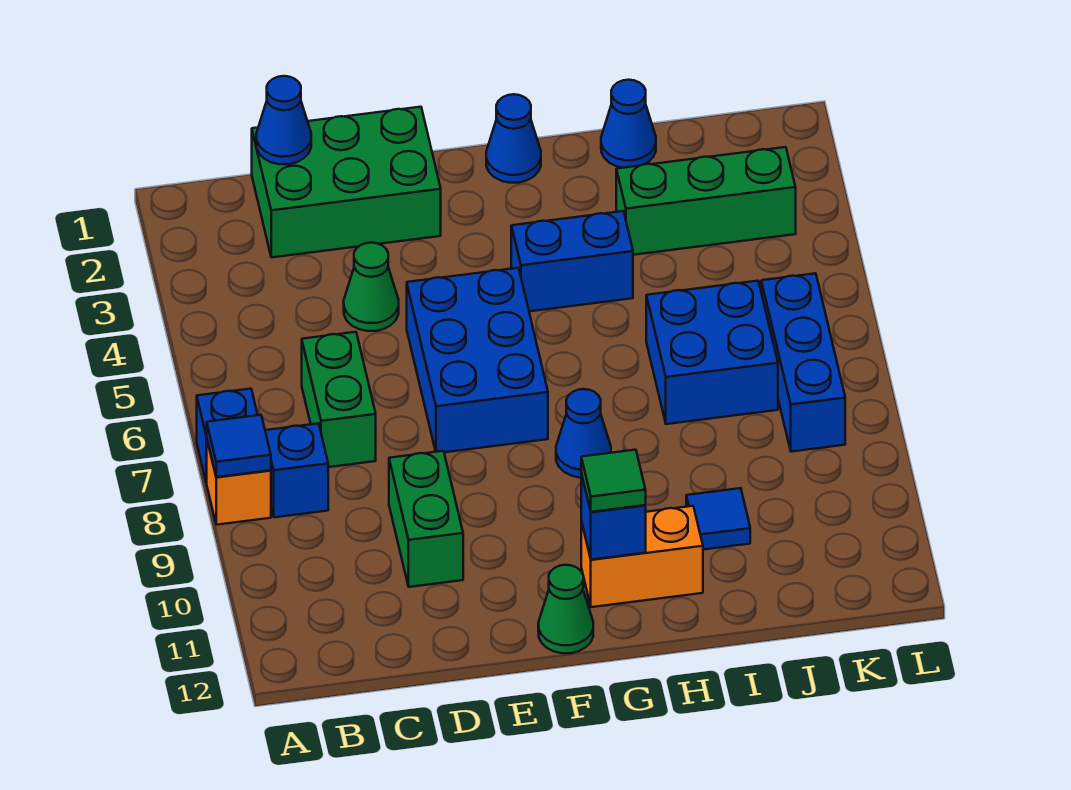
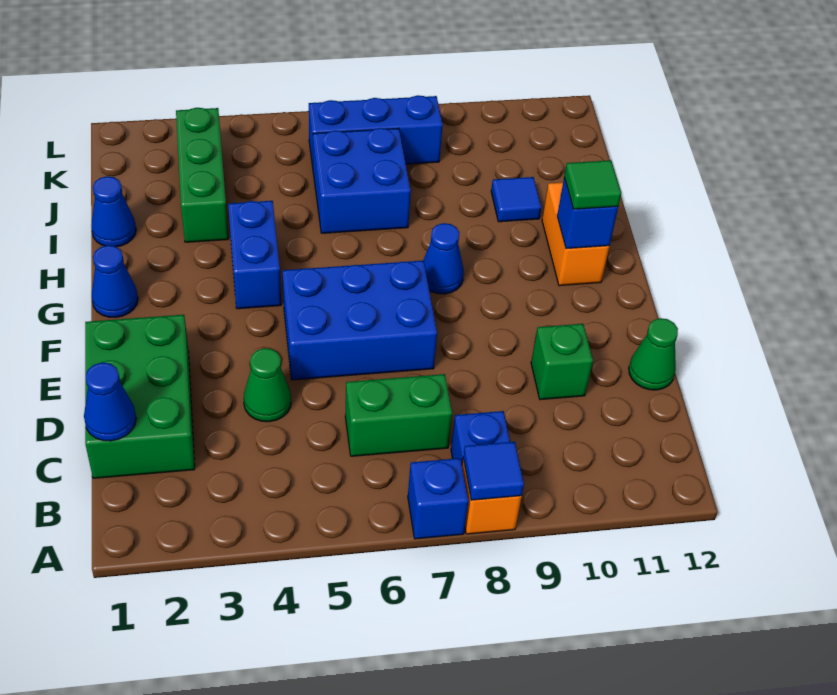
green brick D9:D10 level 1 -> green brick D10 level 1
green cone F12 level 1 -> green cone D12 level 1

